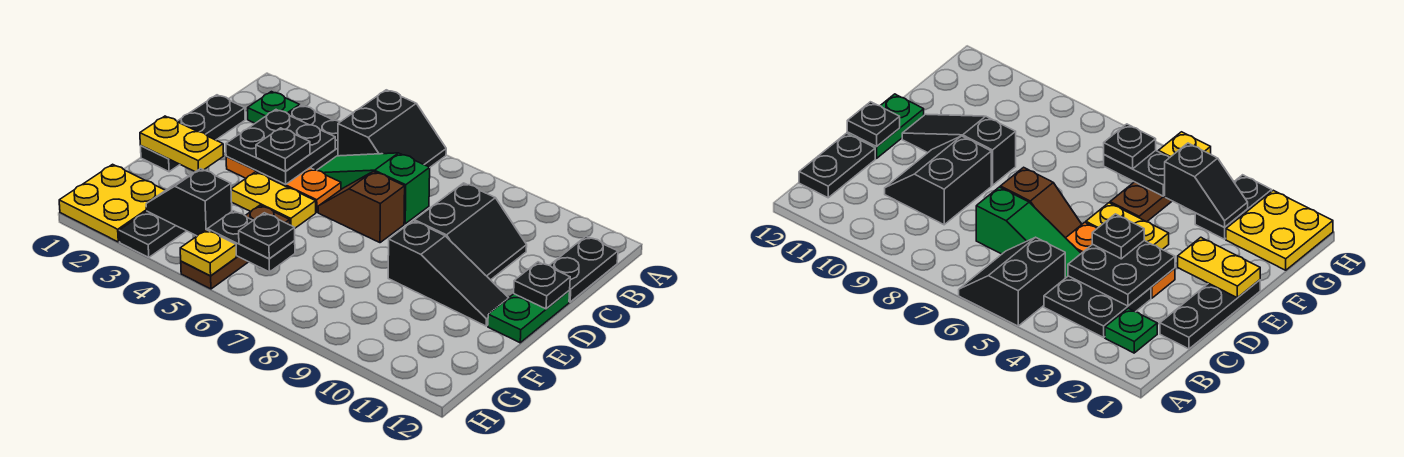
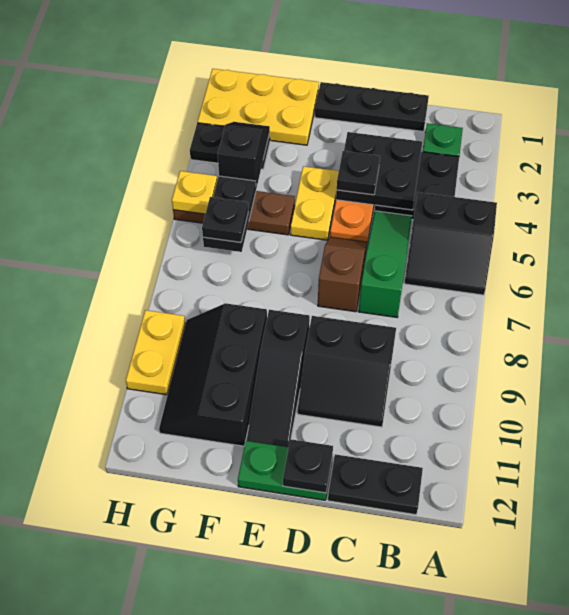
yellow plate E1:E2 level 2 -> yellow plate H9:H10 level 1
none -> black slope F9:G11 level 1 top F
yellow plate G1:H2 level 1 -> yellow plate F1:H2 level 1

